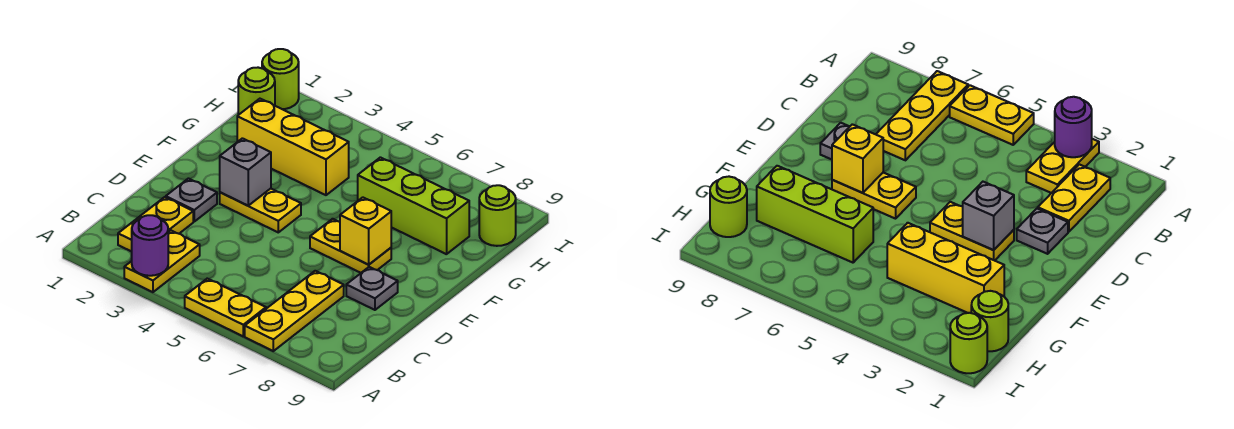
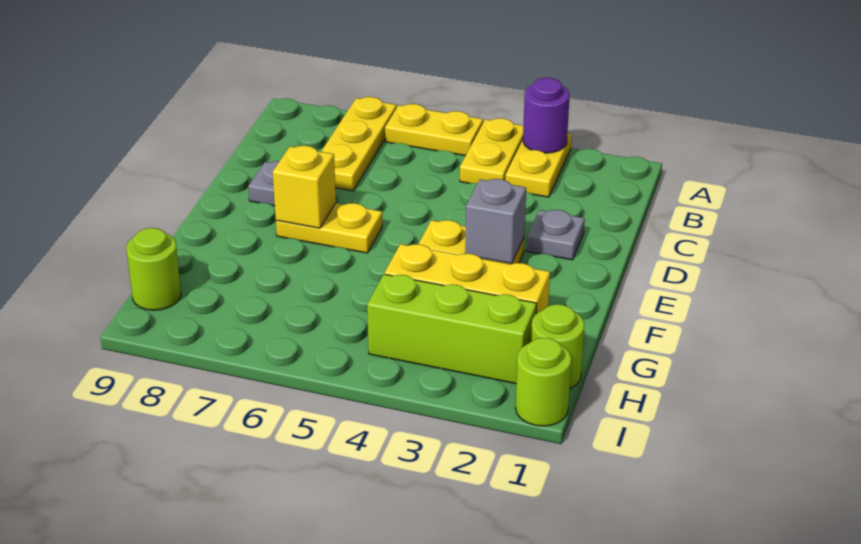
yellow plate B2:C2 level 1 -> yellow plate A4:B4 level 1
lime brick G6:G8 level 1 -> lime brick H2:H4 level 1

